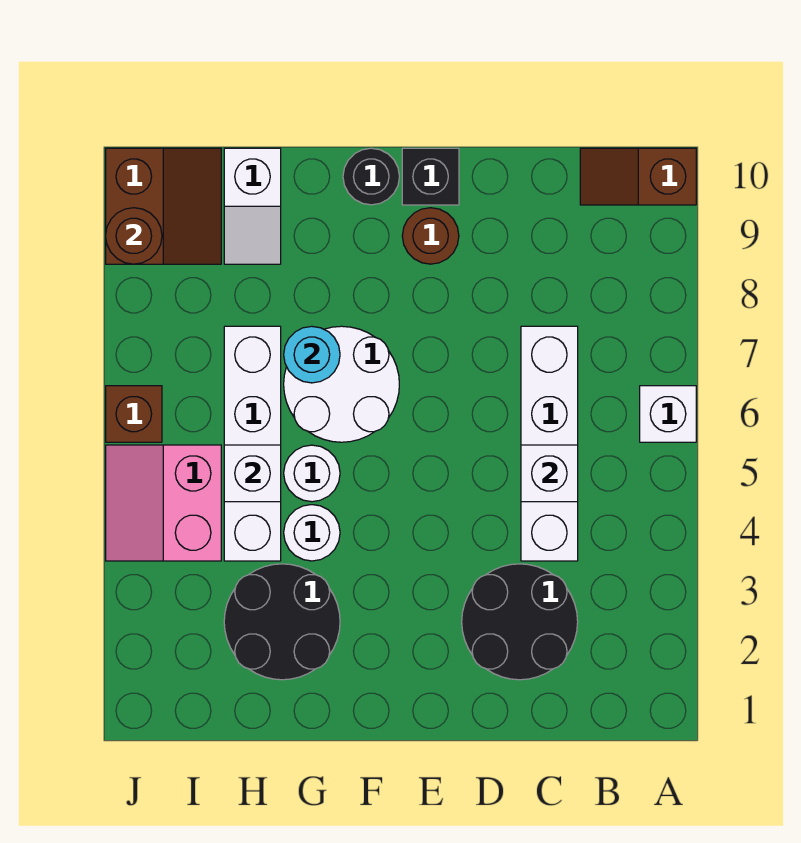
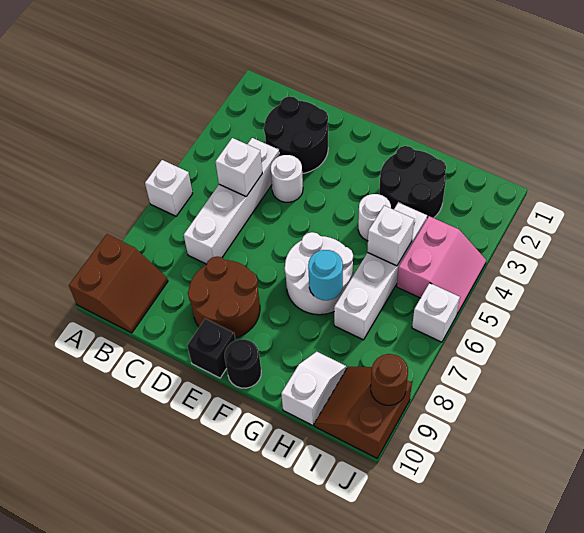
brown slope A10:B10 level 1 top A -> brown slope A9:B10 level 1 top A
brown round brick E9 level 1 -> brown round brick D8:E9 level 1
white round brick G5 level 1 -> white round brick D4 level 1
brown brick J6 level 1 -> white brick J6 level 1

